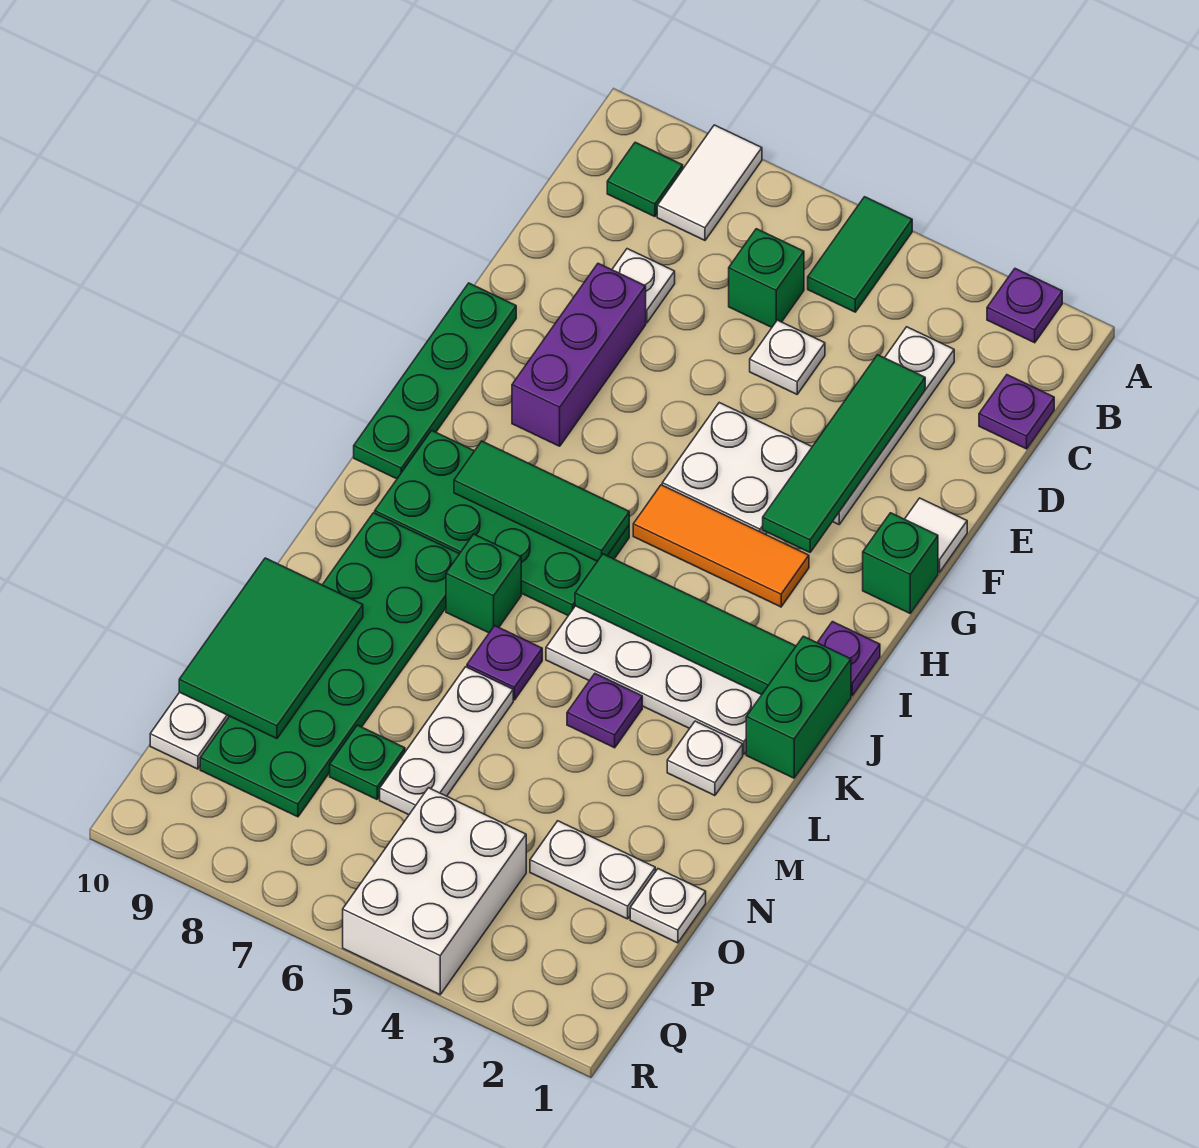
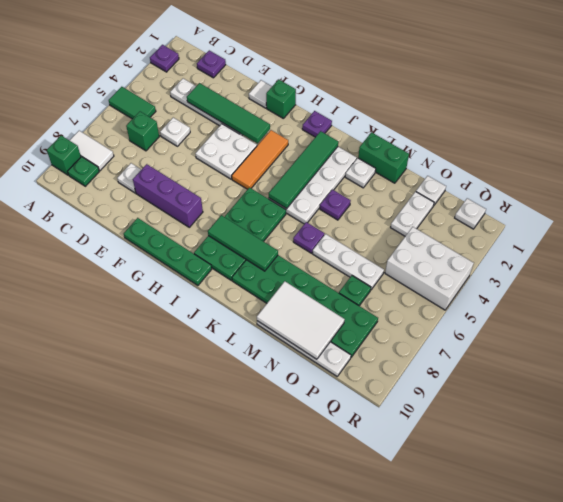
green tile B9 level 1 -> green plate B9 level 1
green tile I6:I8 level 2 -> green tile I8:K8 level 2
green brick J1:K1 level 1 -> green brick L1:M1 level 1
green brick K7 level 1 -> green brick A9 level 1
green tile M9:O10 level 2 -> white tile M9:O10 level 2
none -> white plate Q1 level 1

